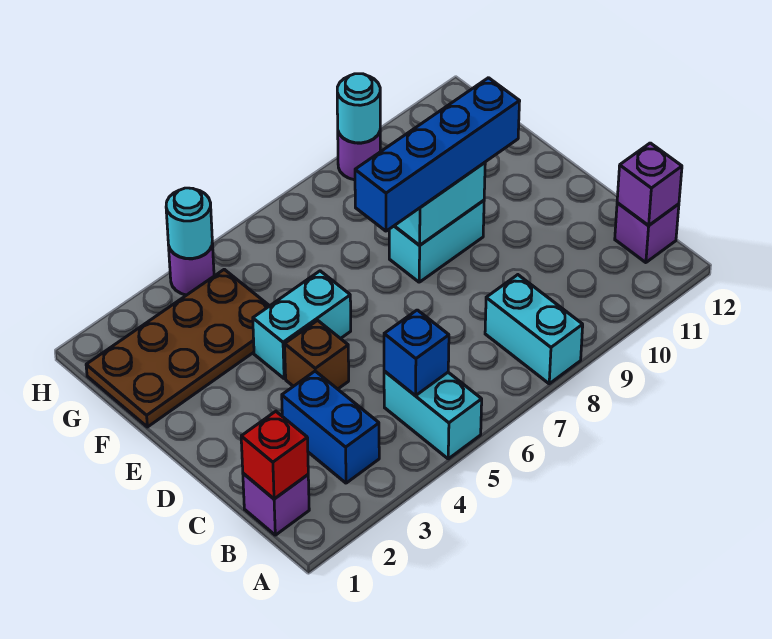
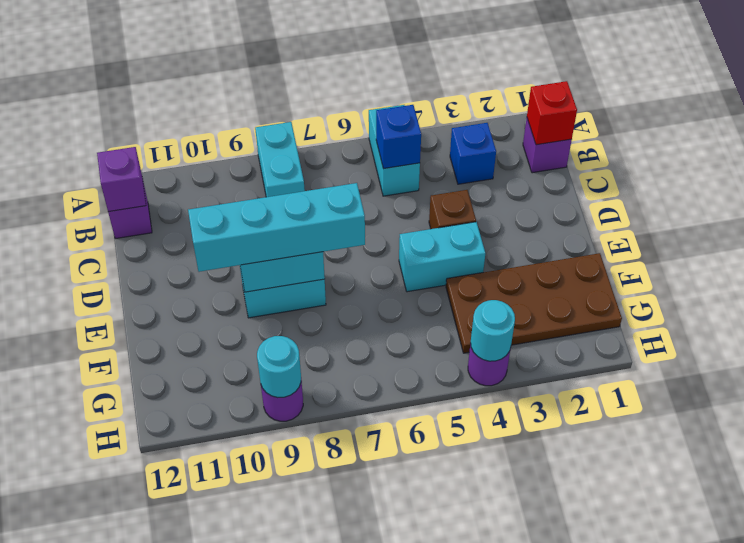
blue brick B3:C3 level 1 -> blue brick B3 level 1
blue brick E7:E10 level 3 -> cyan brick E7:E10 level 3

